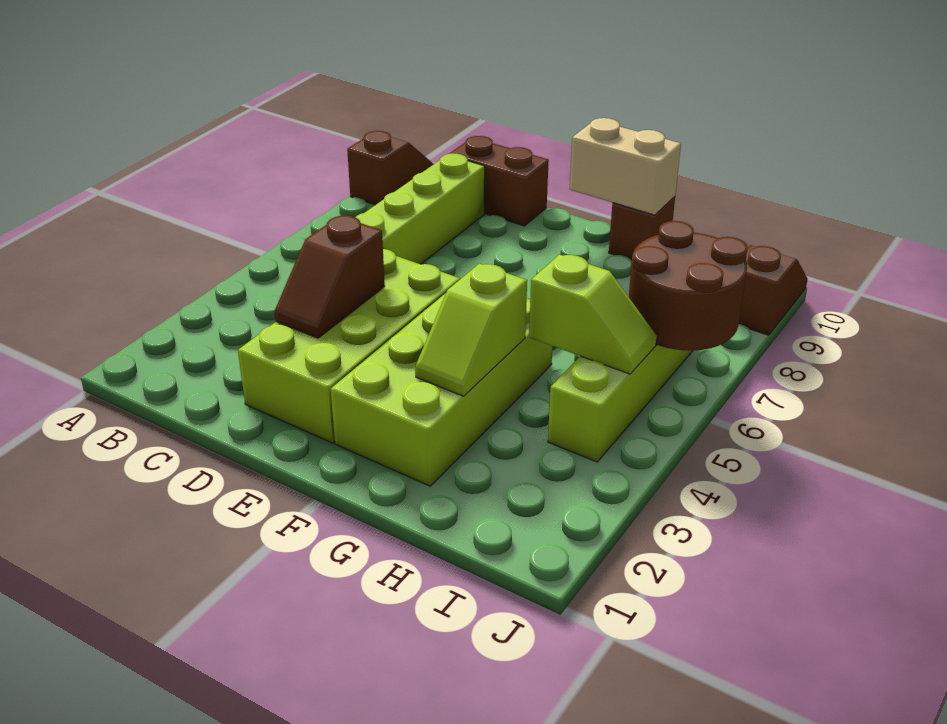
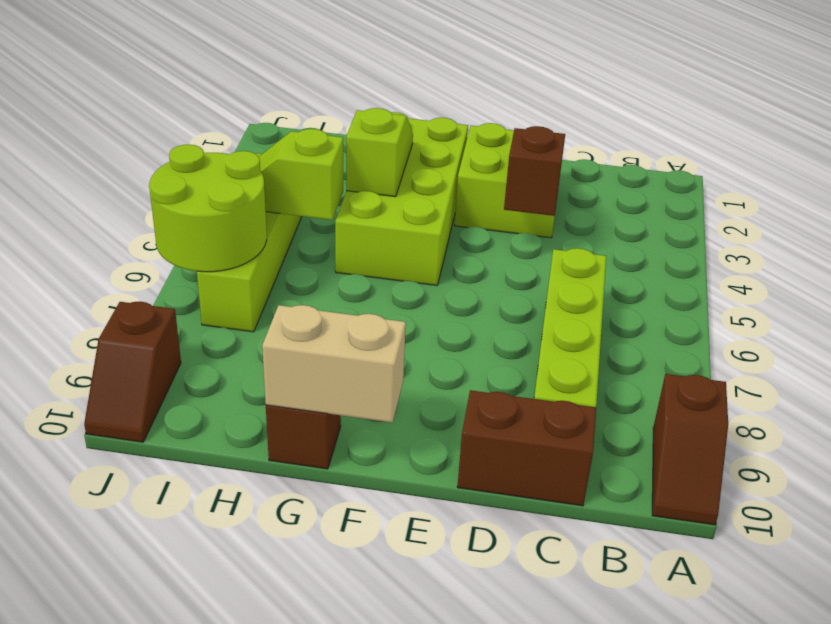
lime brick D2:E5 level 1 -> lime brick D2:E3 level 1
brown round brick I6:J7 level 2 -> lime round brick I6:J7 level 2

